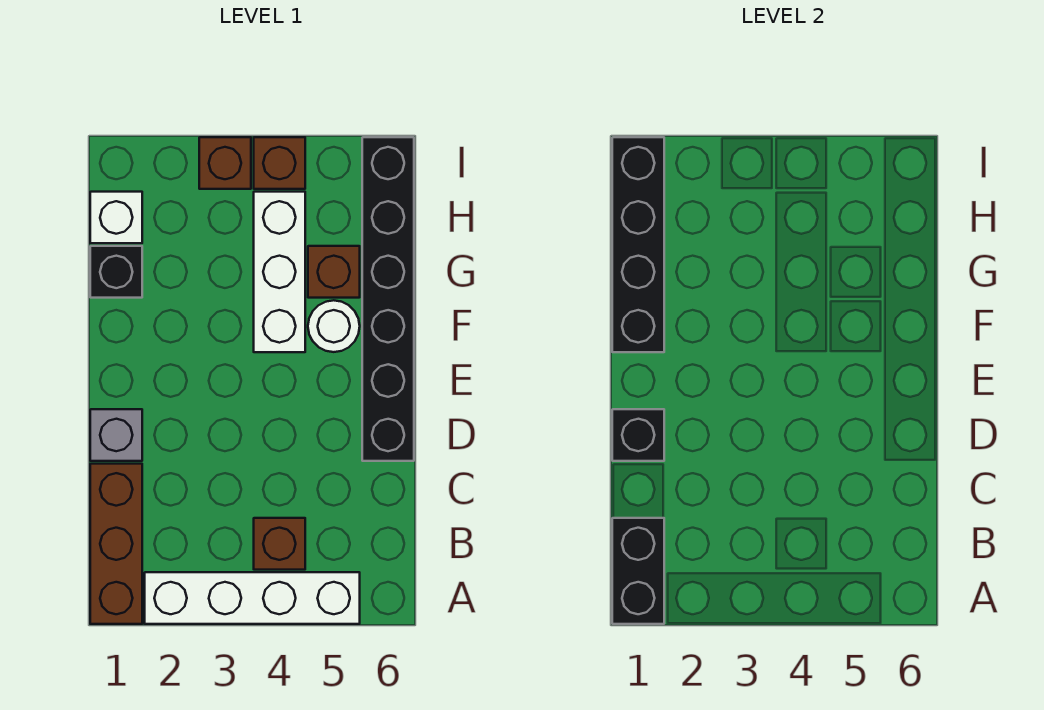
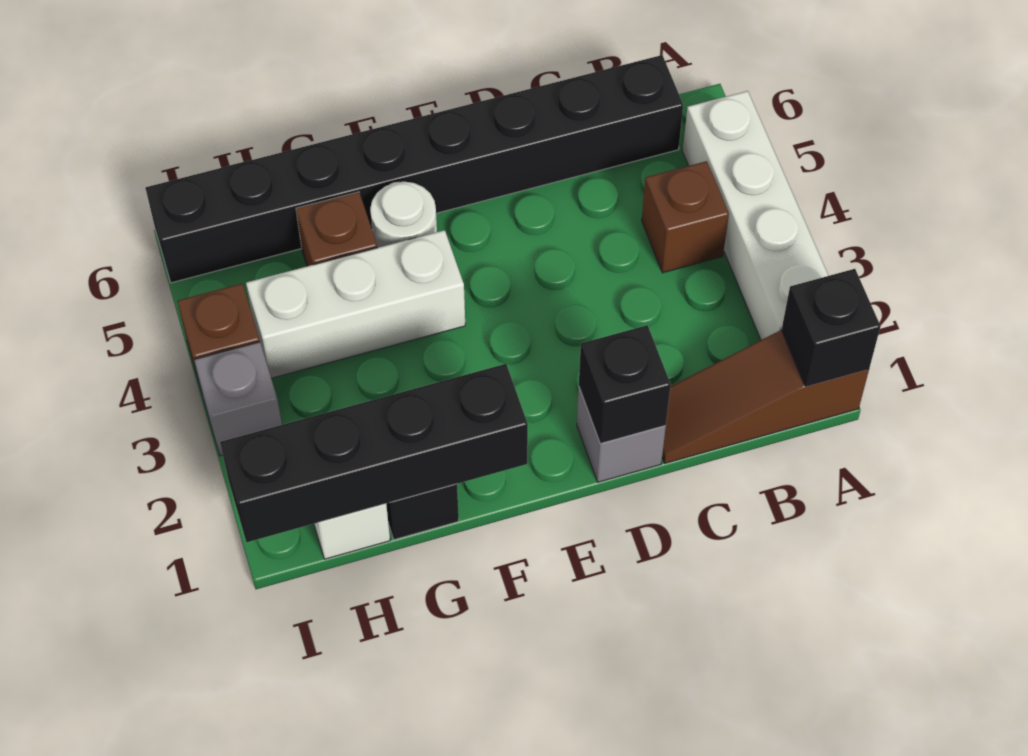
brown brick A1:C1 level 1 -> brown slope A1:C1 level 1 top A
black brick A1:B1 level 2 -> black brick A1 level 2
black brick D6:I6 level 1 -> black brick B6:I6 level 1
brown brick I3 level 1 -> grey brick I3 level 1

